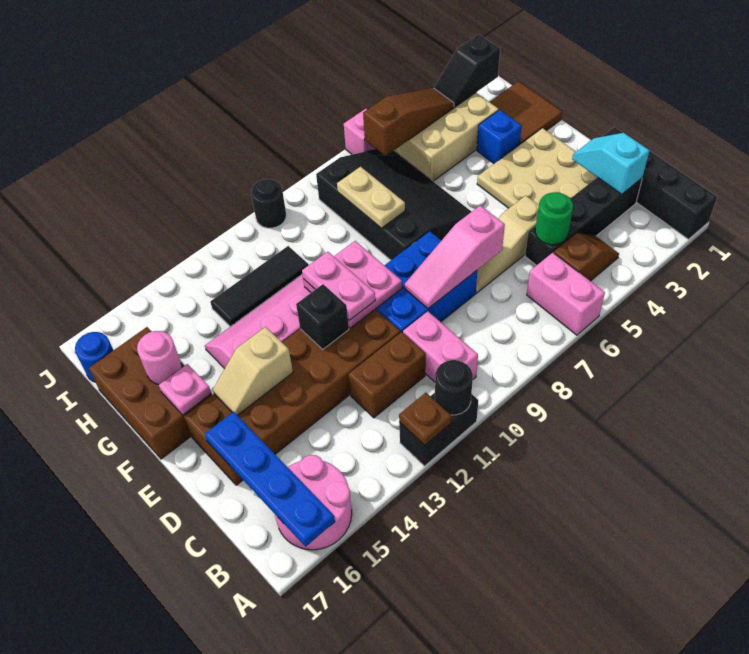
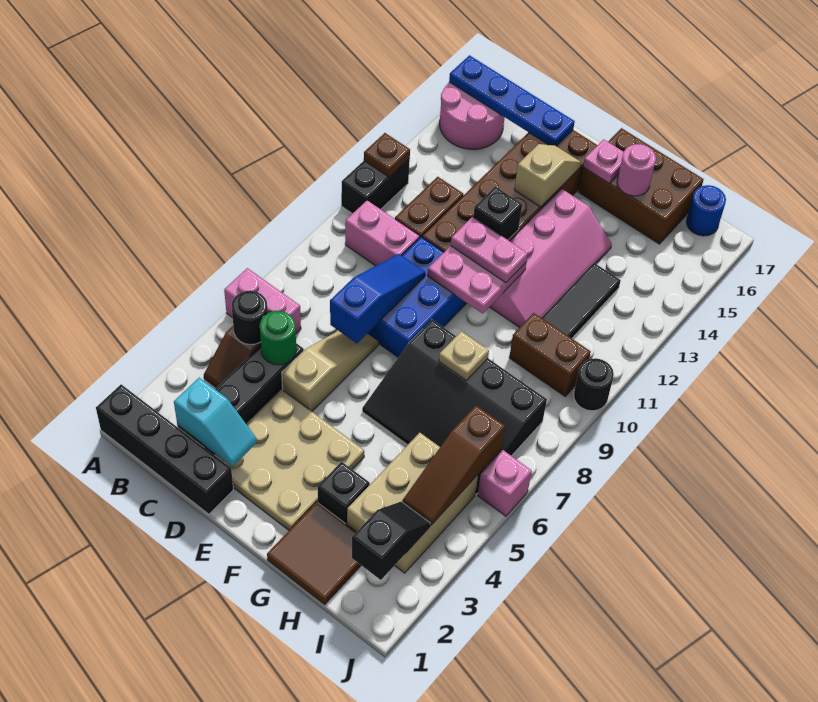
black round brick A11 level 2 -> black round brick B5 level 2
pink slope D7:D9 level 2 top 7 -> blue slope D7:D9 level 2 top 7
blue brick G3 level 1 -> black brick G3 level 1
tan plate G8:H8 level 2 -> tan plate G8 level 2
none -> brown brick H10:I10 level 1

